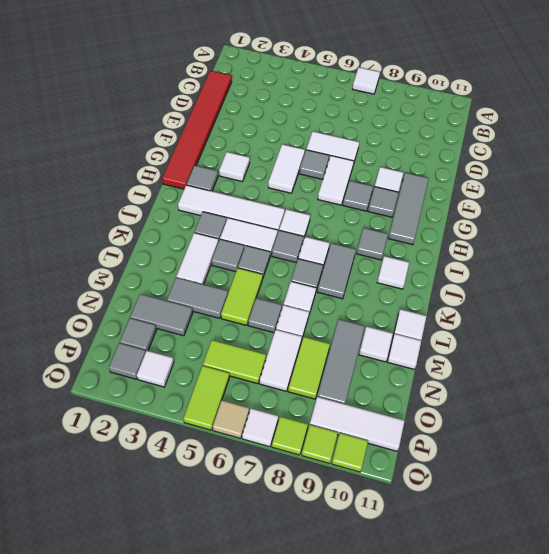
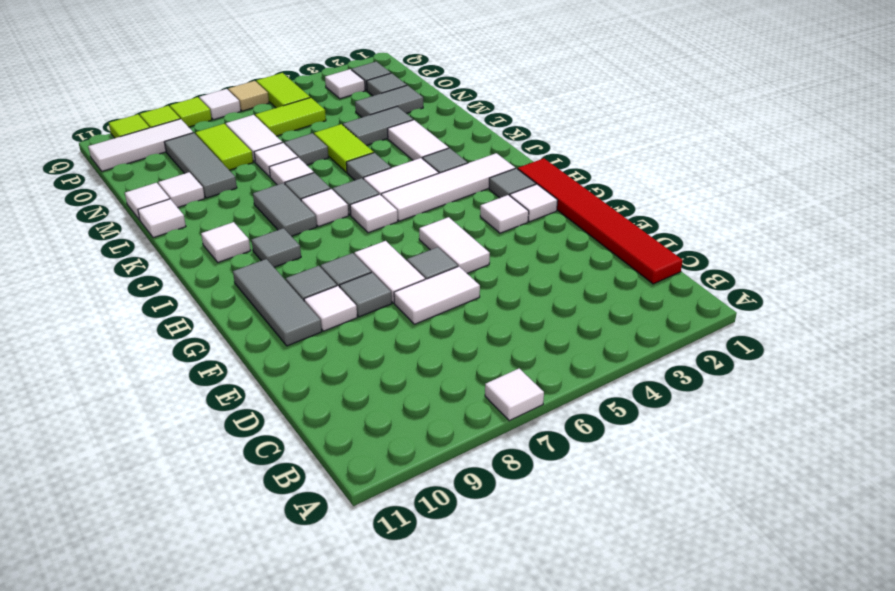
none -> white tile G2 level 1
grey tile K4 level 1 -> grey tile F8 level 1

